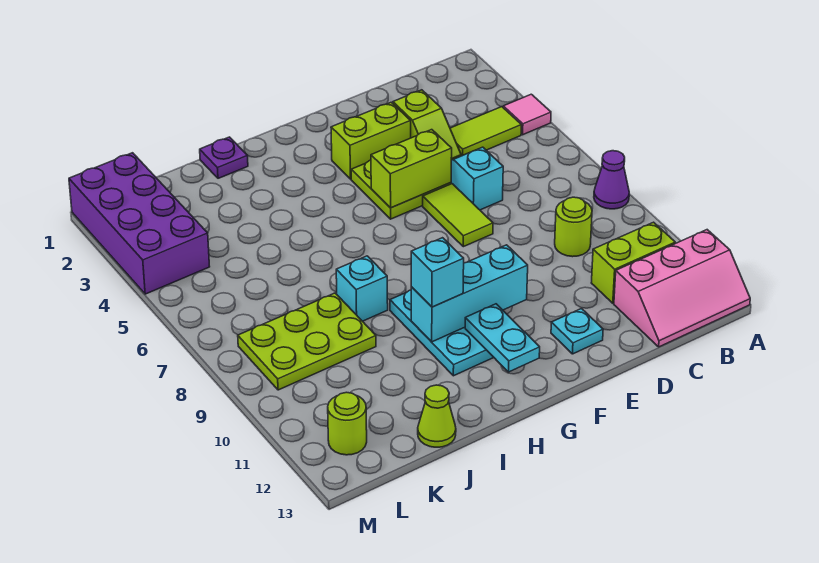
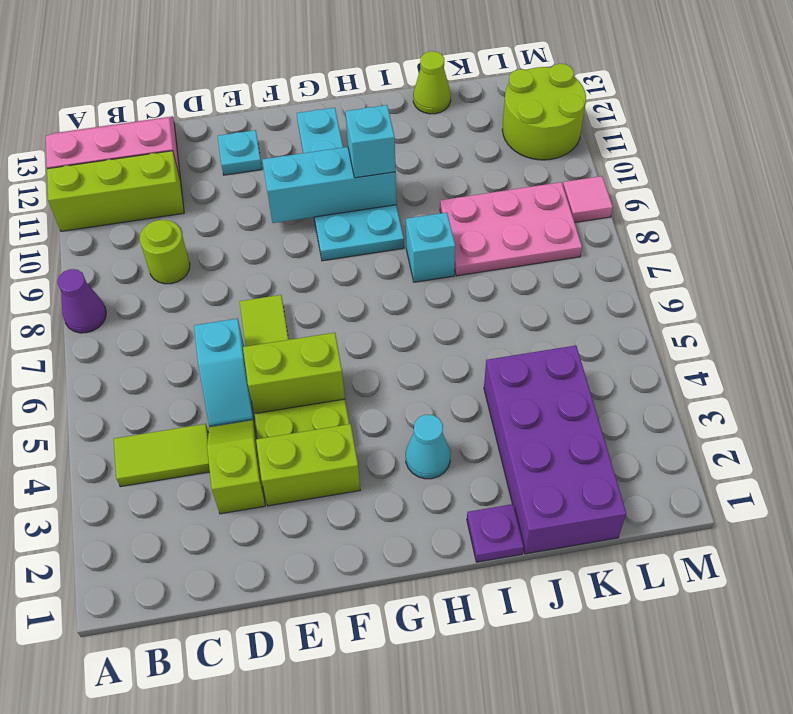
pink tile A4 level 1 -> pink tile M9 level 1
lime brick B11:C11 level 1 -> lime brick A11:C11 level 1
none -> cyan cone H3 level 1
lime plate J8:L9 level 1 -> pink plate J8:L9 level 1
purple brick L1:M4 level 1 -> purple brick J1:K4 level 1
lime round brick L12 level 1 -> lime round brick L11:M12 level 1

